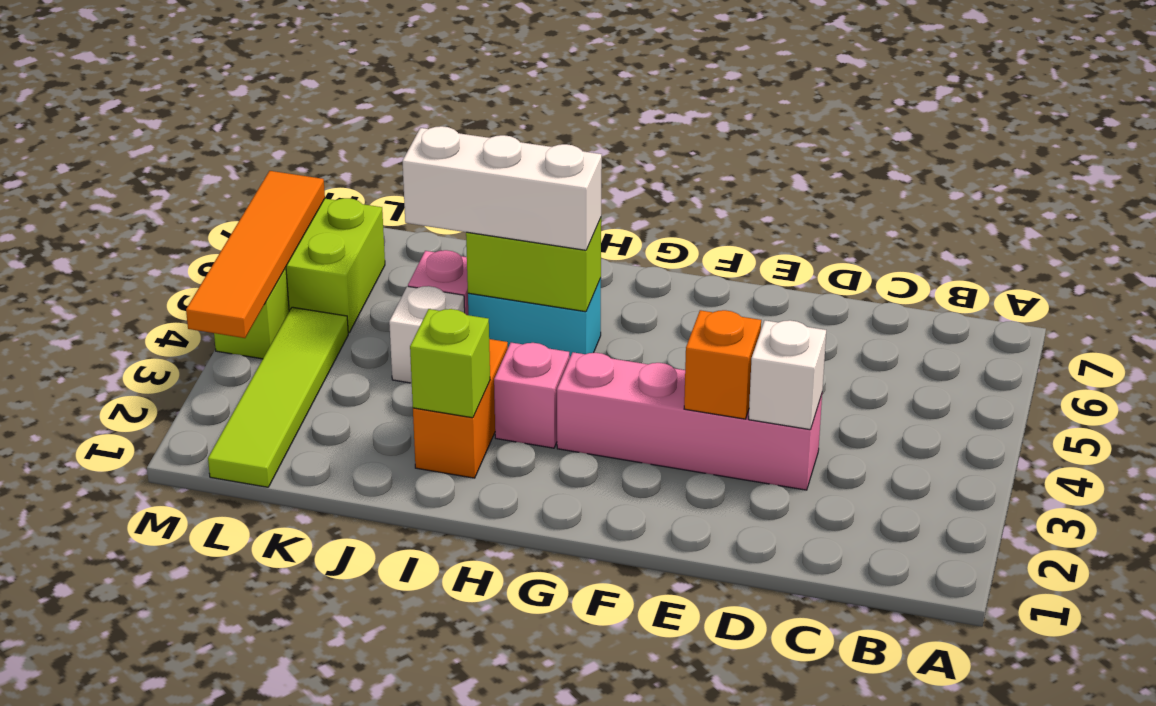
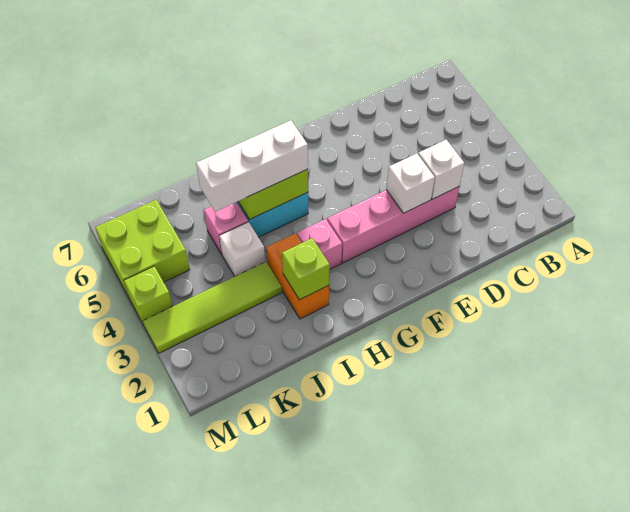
orange brick E3 level 2 -> white brick E3 level 2
lime tile L1:L4 level 1 -> lime tile J3:M3 level 1
orange tile M3:M6 level 2 -> none

